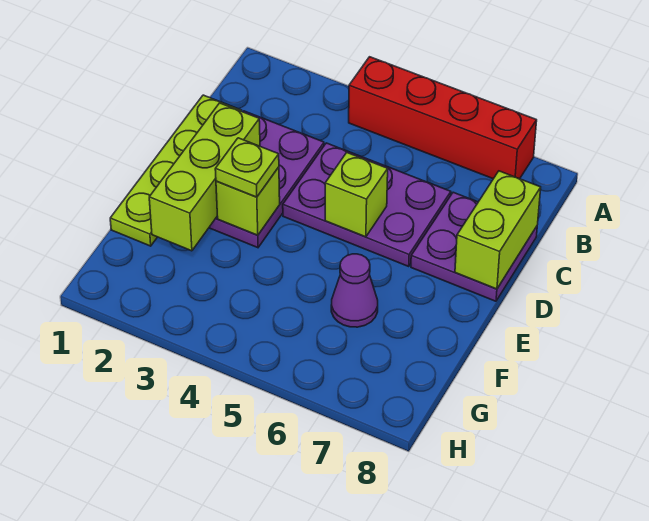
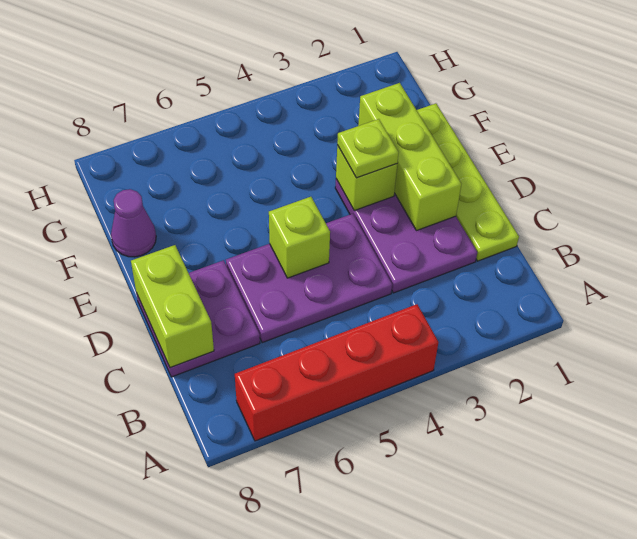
purple cone F6 level 1 -> purple cone F8 level 1

